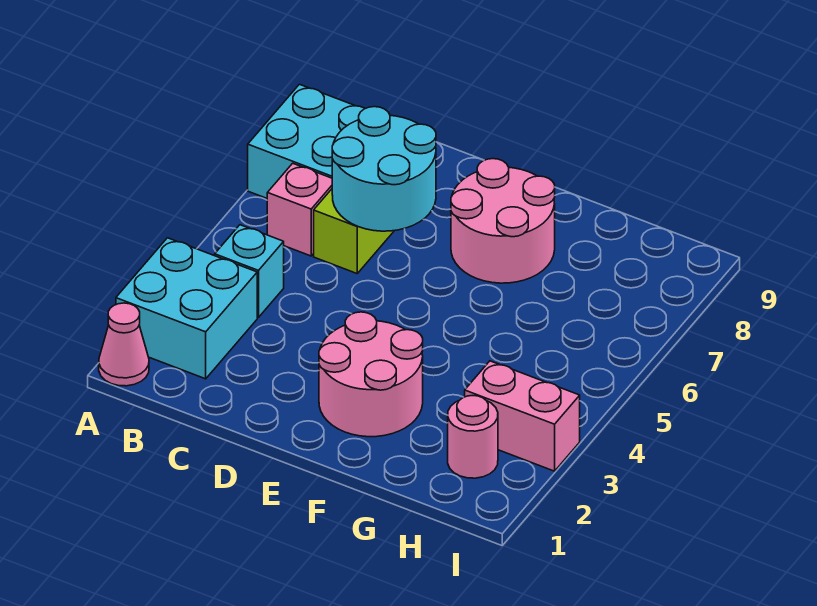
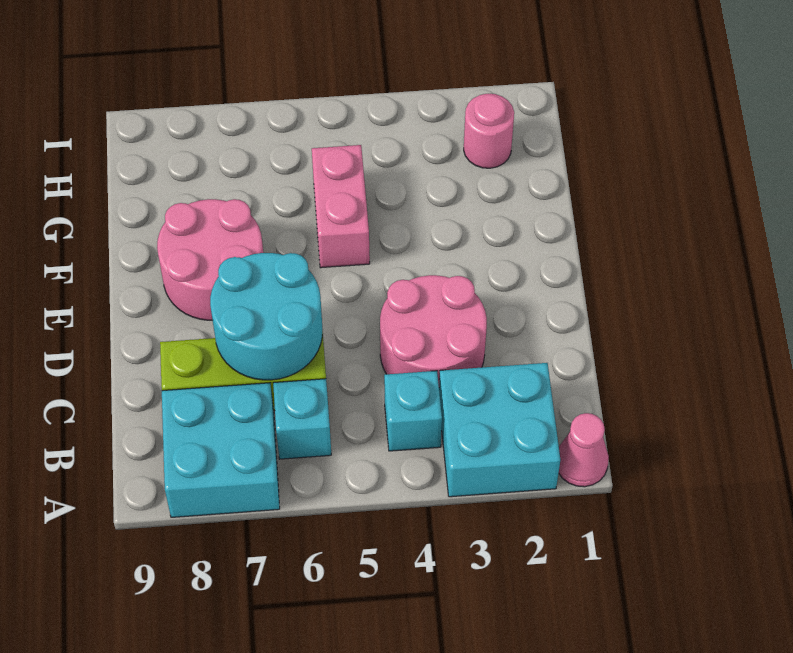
pink brick B6 level 1 -> cyan brick B6 level 1
pink round brick E2:F3 level 1 -> pink round brick C3:D4 level 1
pink brick H3:I3 level 1 -> pink brick F5:G5 level 1

